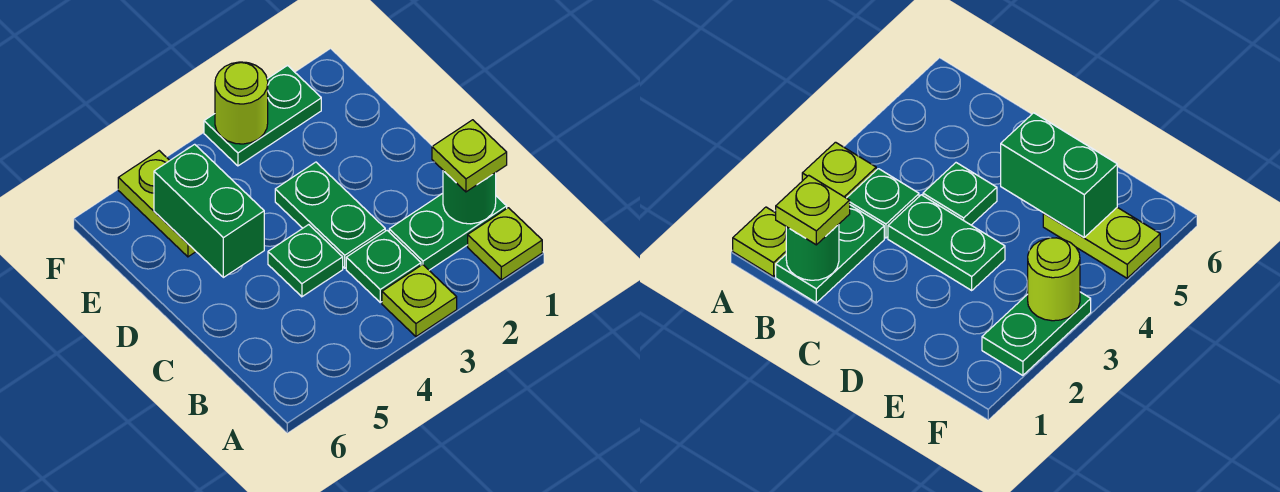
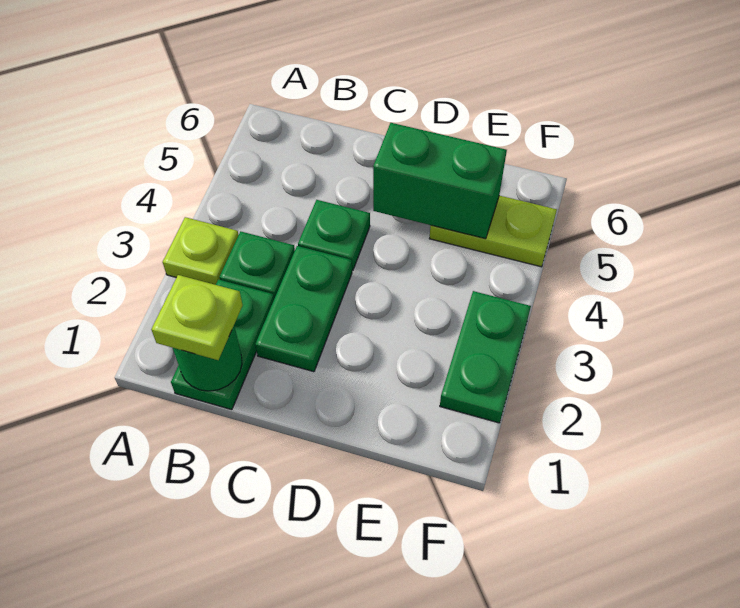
lime plate A1 level 1 -> none
green plate C3:D3 level 1 -> green plate C2:C3 level 1
lime round brick F3 level 2 -> none

